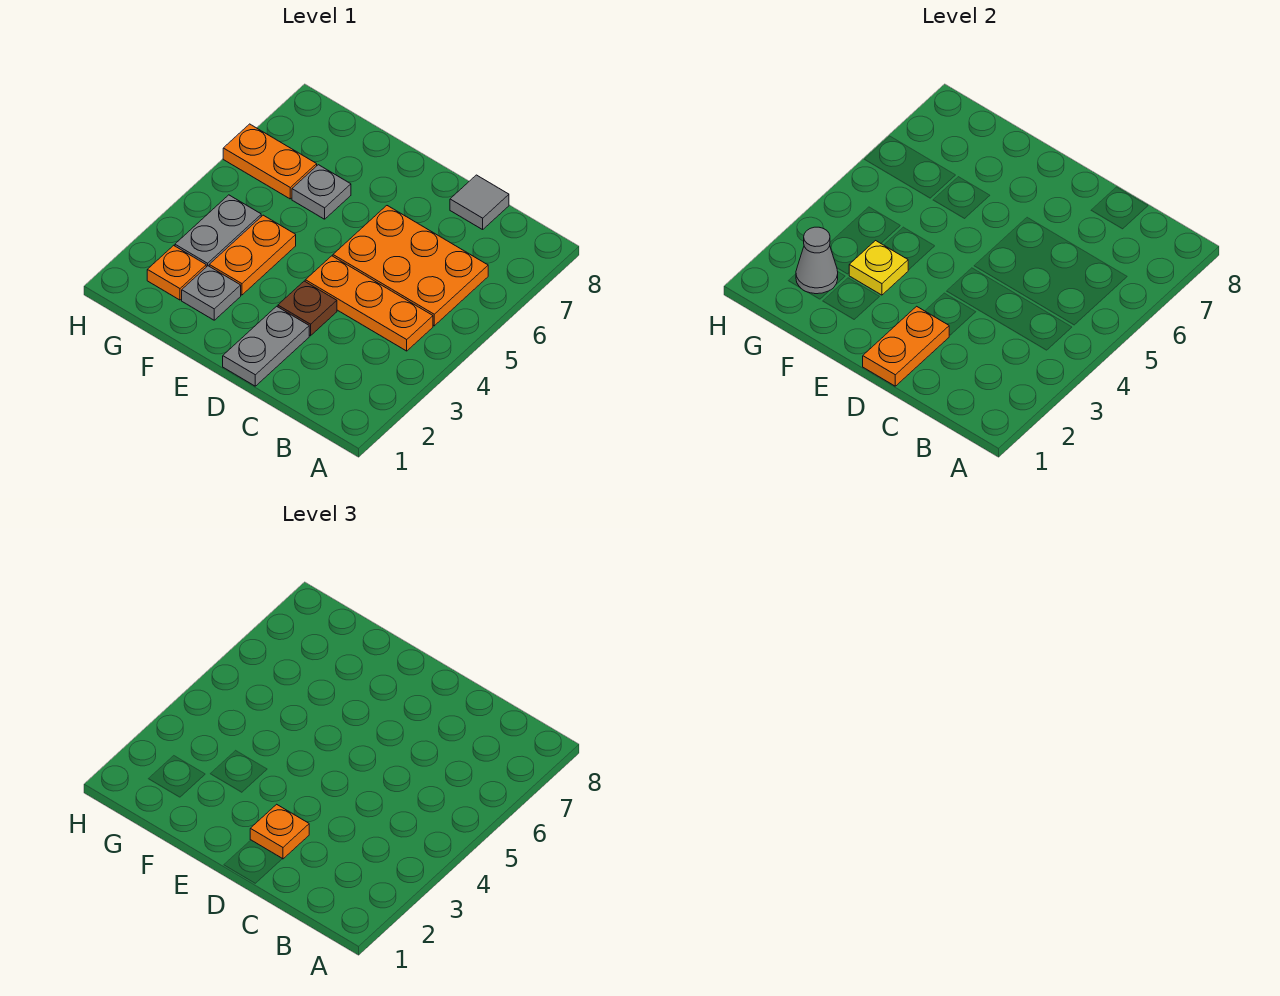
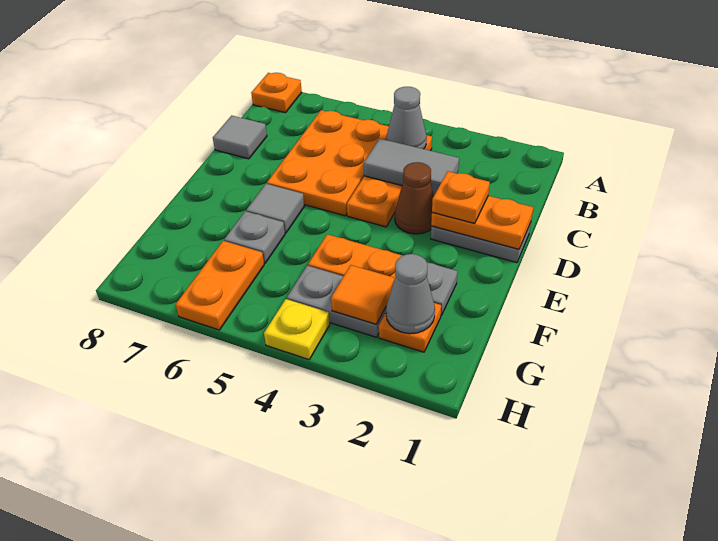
none -> orange plate A8 level 1
none -> grey cone B4 level 2
none -> grey tile C3:C4 level 2
brown plate D3 level 1 -> brown cone D3 level 1
none -> grey tile E6 level 1
yellow plate F3 level 2 -> yellow plate H4 level 1
none -> orange tile G3 level 2

